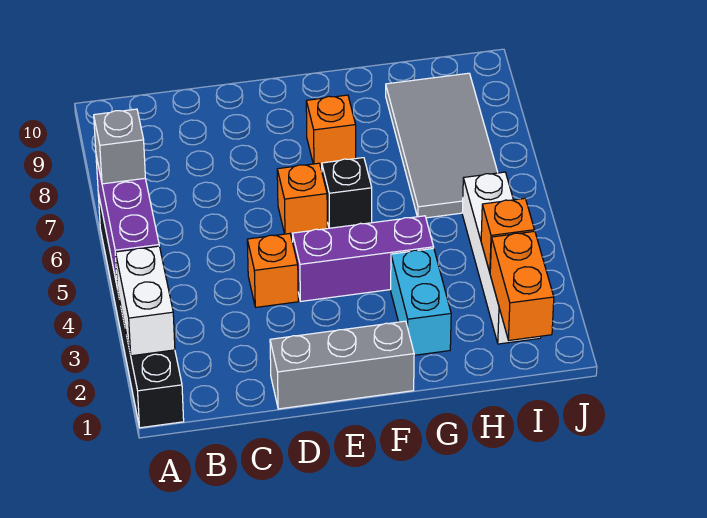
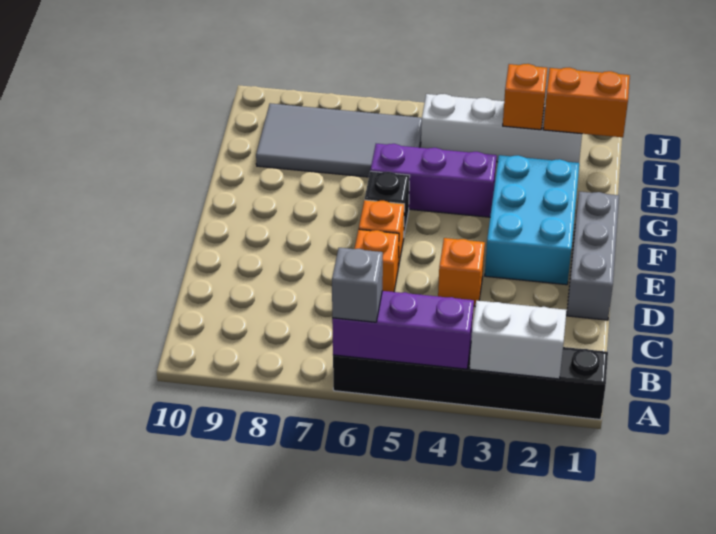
purple brick E4:G4 level 1 -> purple brick G4:G6 level 1
orange brick F8 level 1 -> orange brick D6 level 1
cyan brick G2:G3 level 1 -> cyan brick E2:G3 level 1

